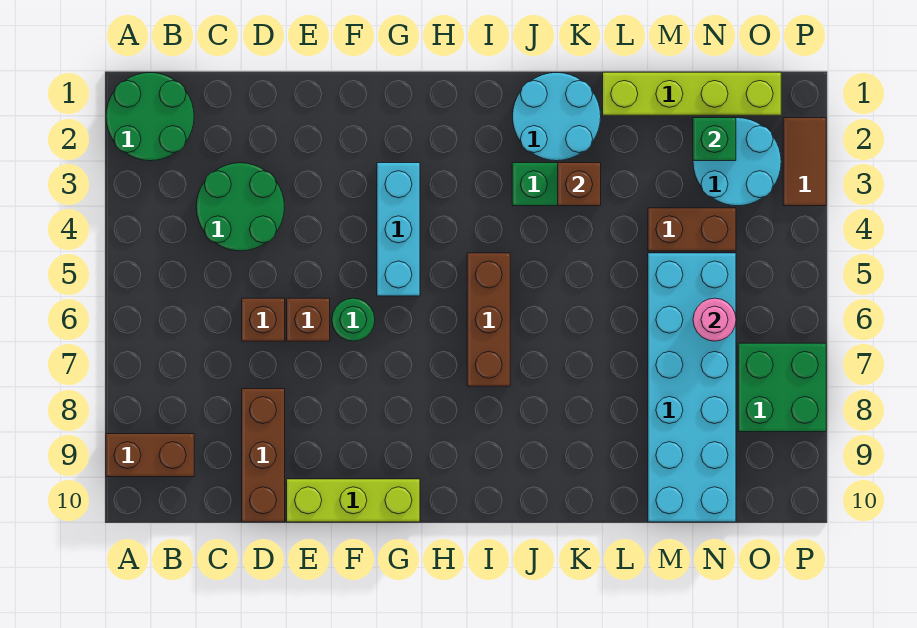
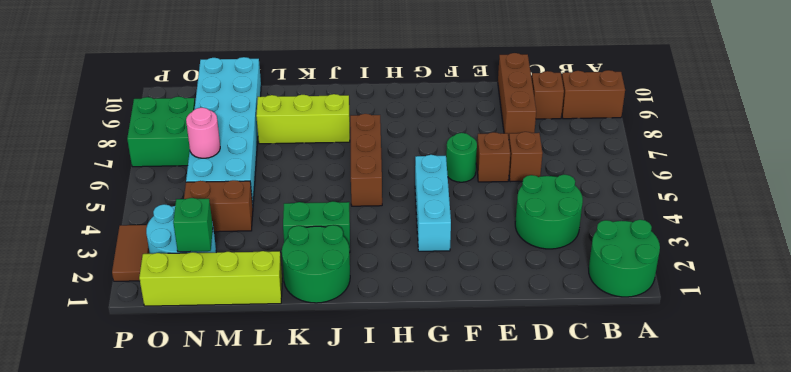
lime brick E10:G10 level 1 -> lime brick J8:L8 level 1
cyan round brick J1:K2 level 1 -> green round brick J1:K2 level 1
brown brick K3 level 2 -> brown brick C9 level 1

